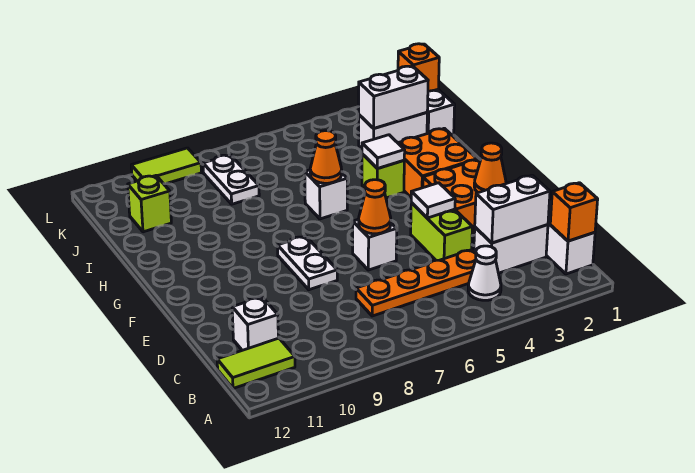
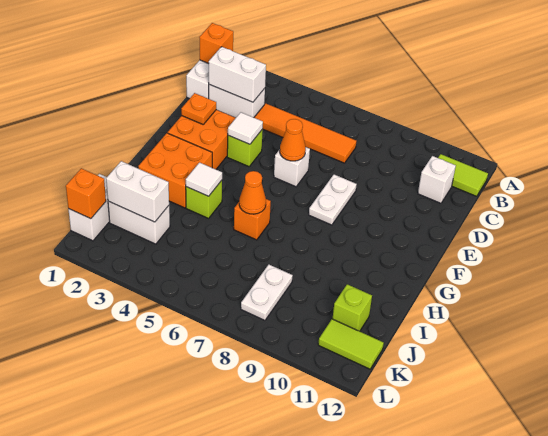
white cone B4 level 1 -> none
orange plate C4:C7 level 1 -> orange tile C4:C7 level 1
lime brick D4:E4 level 1 -> lime brick E4 level 1
orange cone E2 level 2 -> orange plate E2 level 2
white brick H6 level 1 -> orange brick H6 level 1
lime tile L9:L10 level 1 -> lime tile K11:K12 level 1

